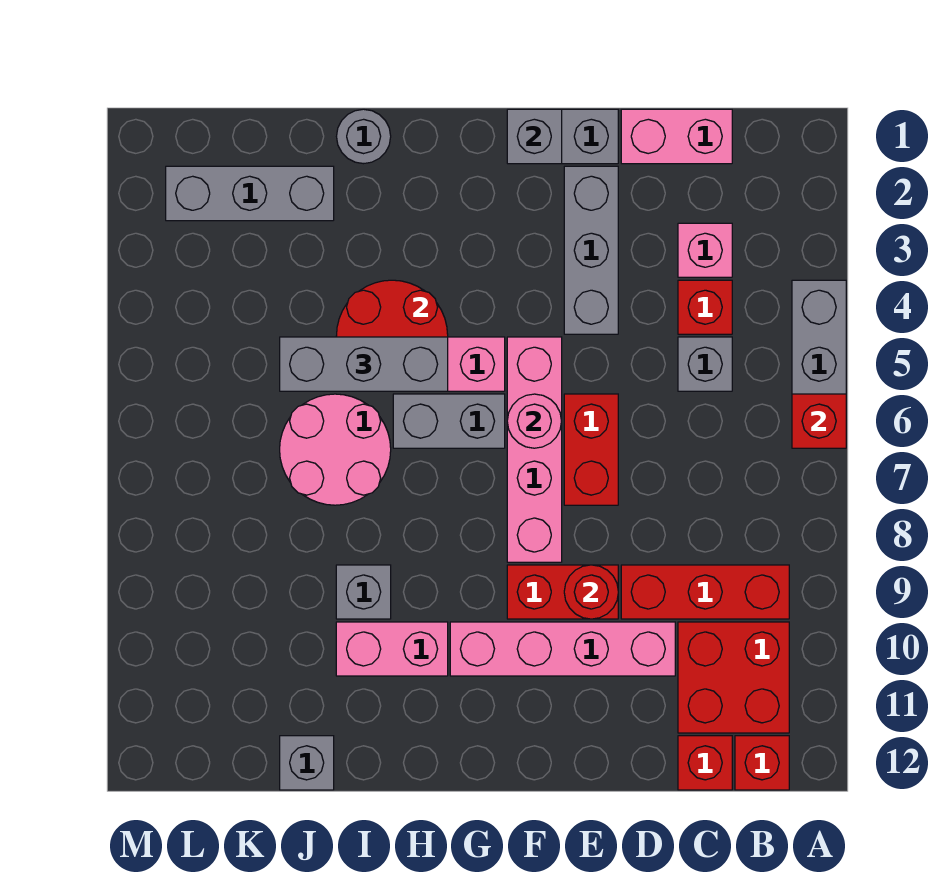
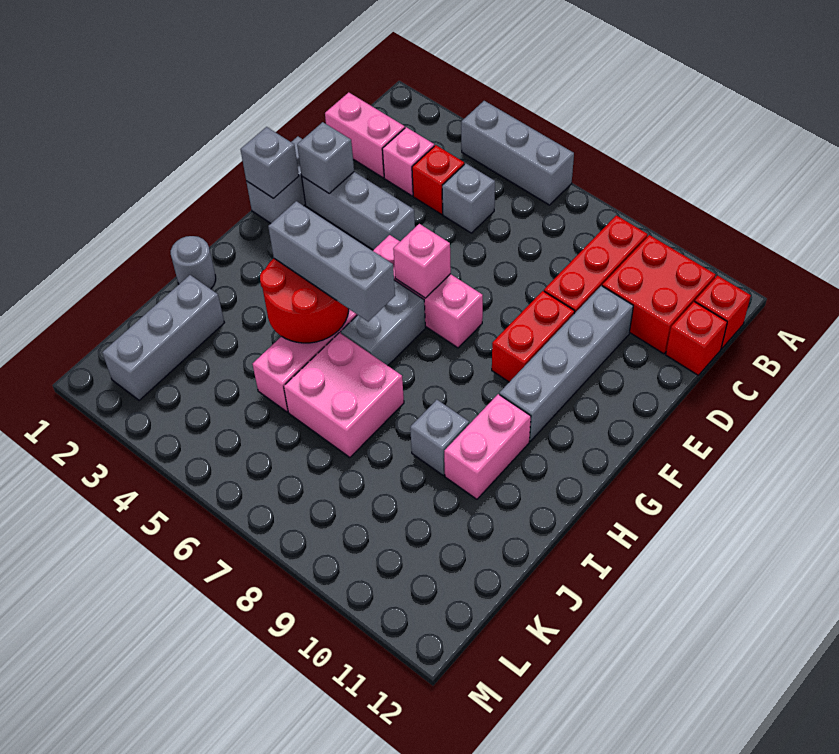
red brick A6 level 2 -> none
pink brick C1:D1 level 1 -> pink brick C1:C2 level 1
pink brick D10:G10 level 1 -> grey brick D10:G10 level 1
red brick E6:E7 level 1 -> none
red round brick E9 level 2 -> none
pink brick F5:F8 level 1 -> pink brick F5:F7 level 1
pink round brick F6 level 2 -> pink brick F6 level 2
grey brick H5:J5 level 3 -> grey brick H4:H6 level 3
pink round brick I6:J7 level 1 -> pink brick I6:J7 level 1
grey brick J12 level 1 -> grey brick E2 level 2

